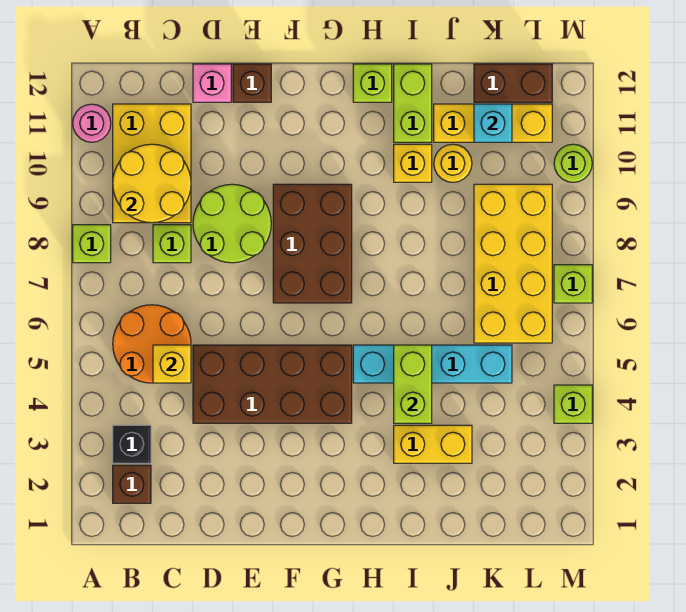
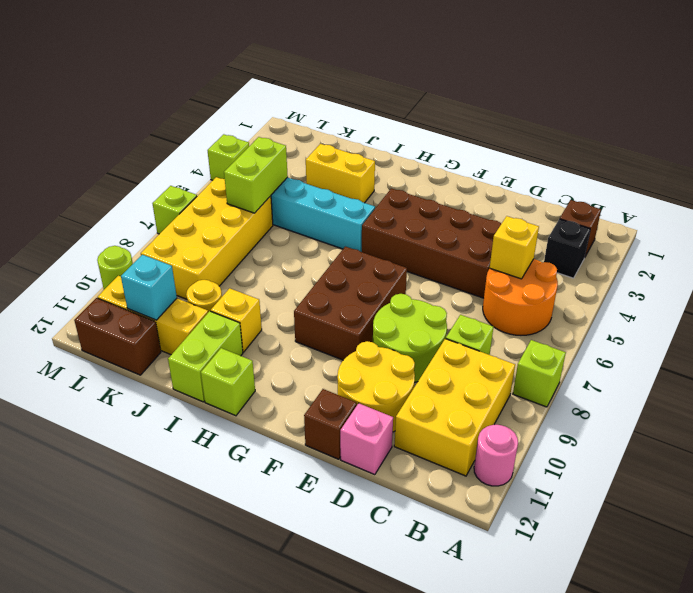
yellow round brick B9:C10 level 2 -> yellow round brick D10:E11 level 1
lime brick I4:I5 level 2 -> lime brick K5:K6 level 2

